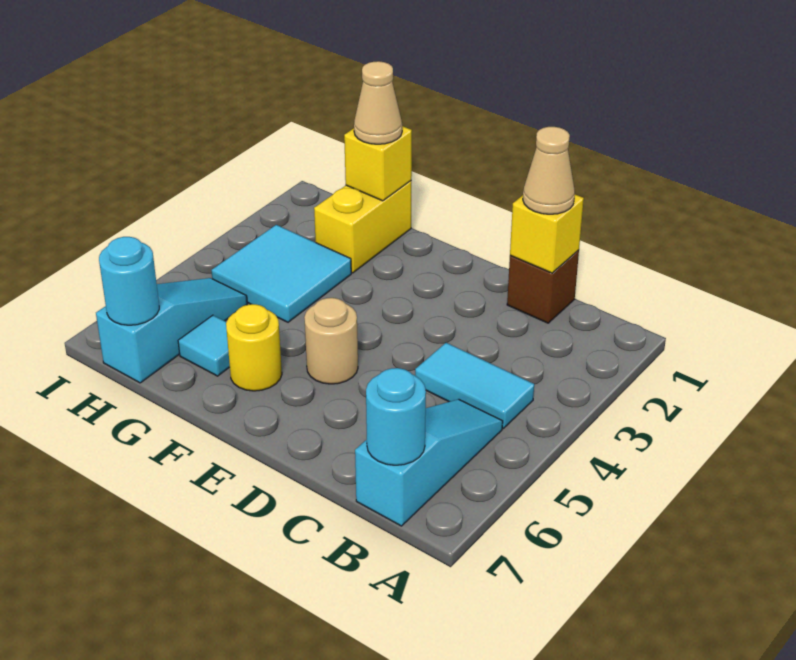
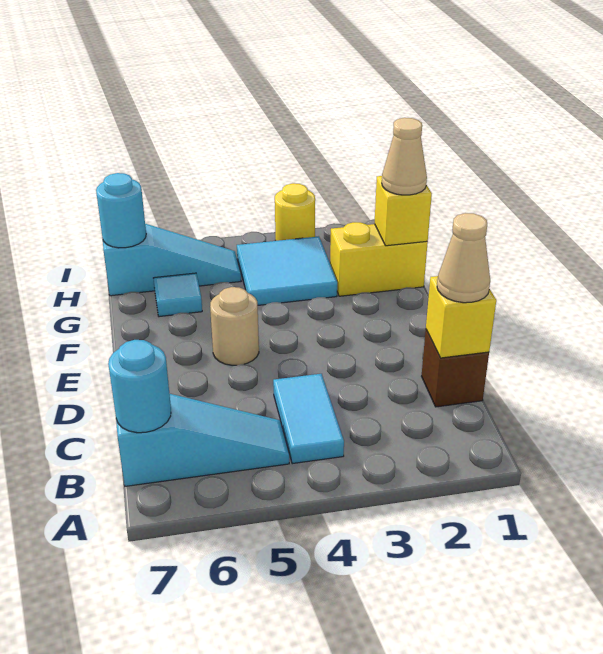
yellow round brick F6 level 1 -> yellow round brick I3 level 1

